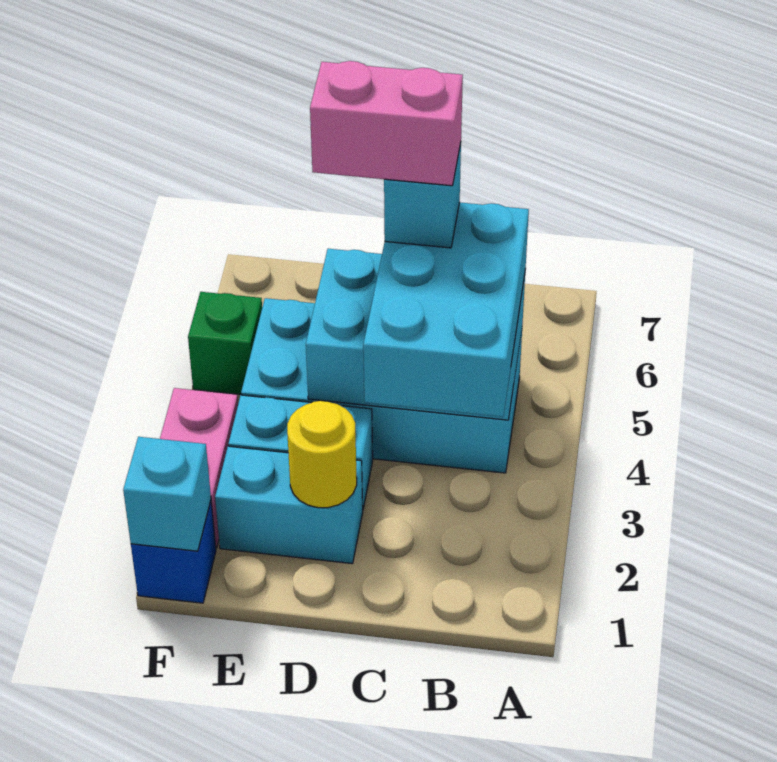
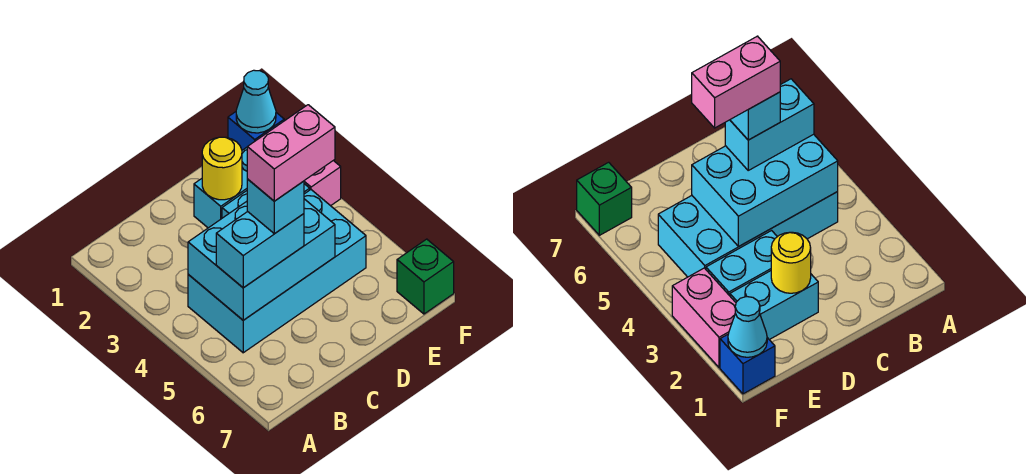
cyan brick B3:C5 level 3 -> cyan brick B5:C5 level 3
cyan brick F1 level 2 -> cyan cone F1 level 2
green brick F5 level 1 -> green brick F7 level 1

